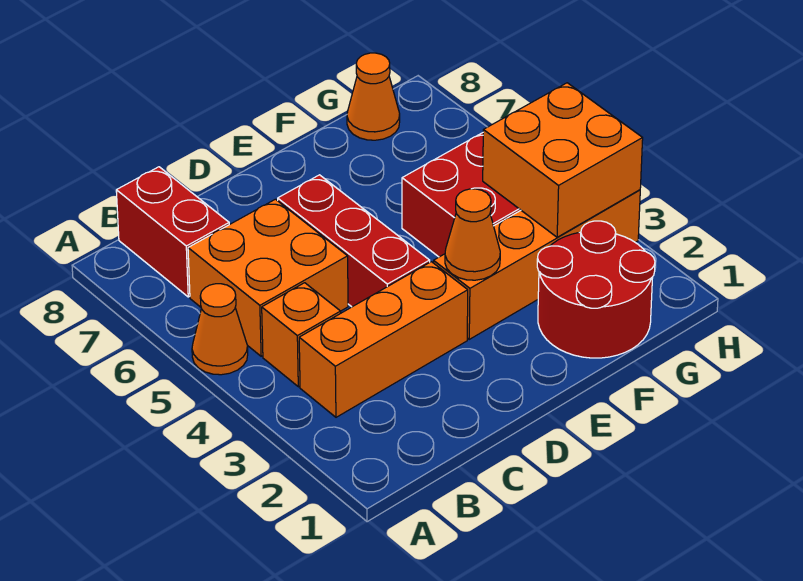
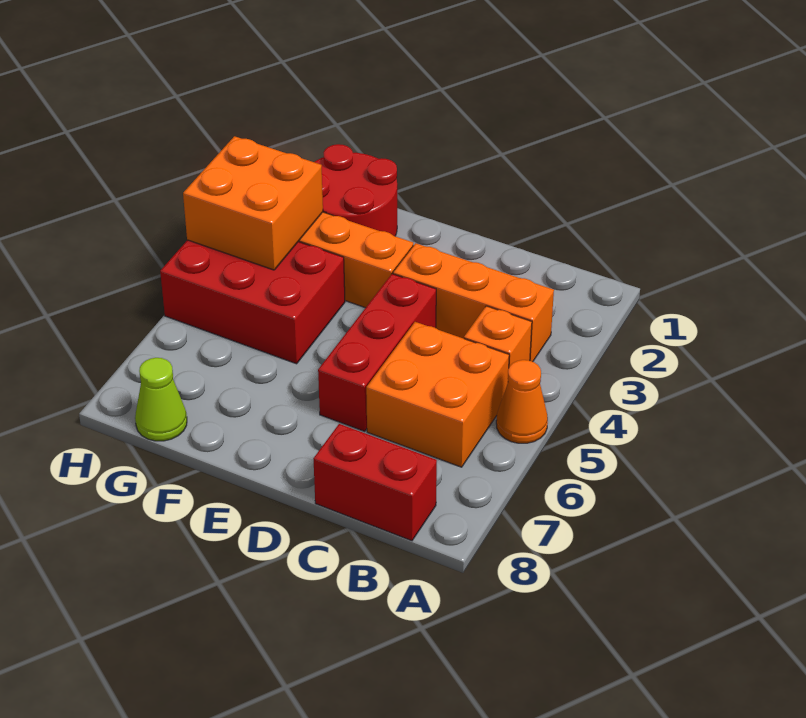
red brick B7:B8 level 1 -> red brick B8:C8 level 1
orange cone E3 level 2 -> none
orange cone G8 level 1 -> lime cone G8 level 1

